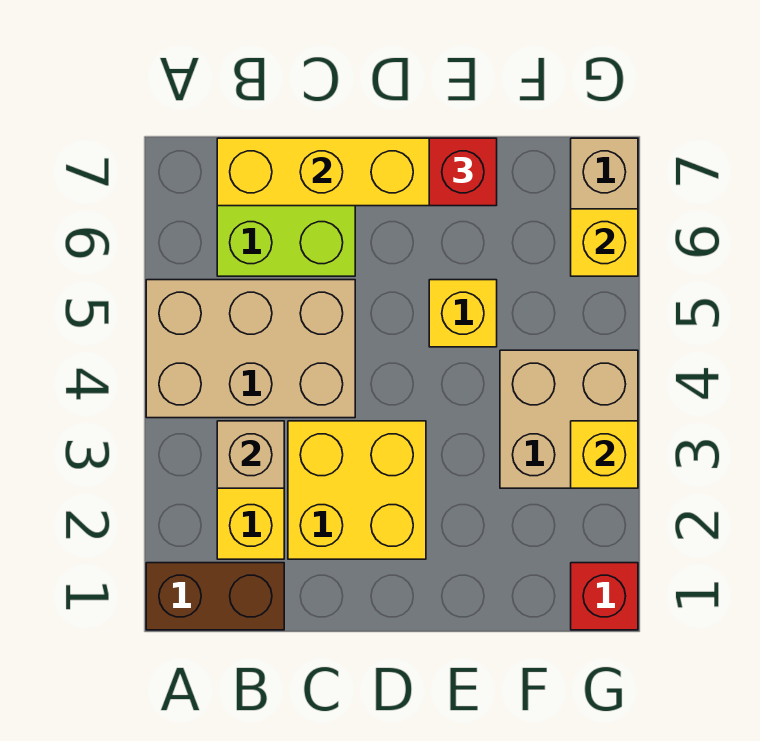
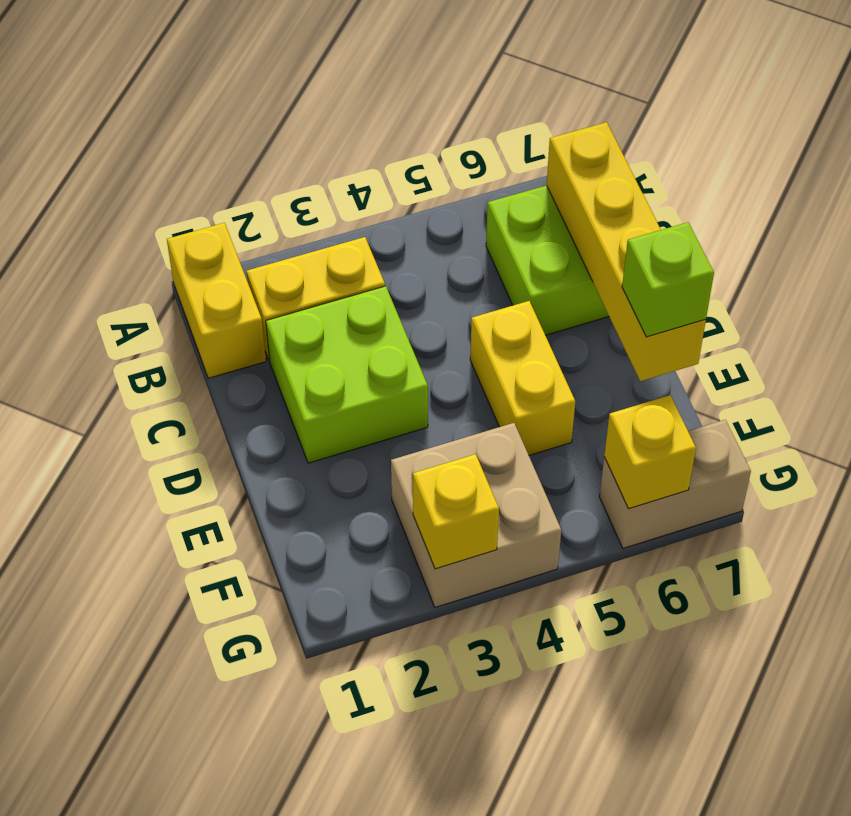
brown brick A1:B1 level 1 -> yellow brick A1:B1 level 1
tan brick A4:C5 level 1 -> none
tan brick B3 level 2 -> none
yellow brick C2:D3 level 1 -> lime brick C2:D3 level 1
yellow brick E5 level 1 -> yellow brick D5:E5 level 1
red brick E7 level 3 -> lime brick E7 level 3
red brick G1 level 1 -> none

